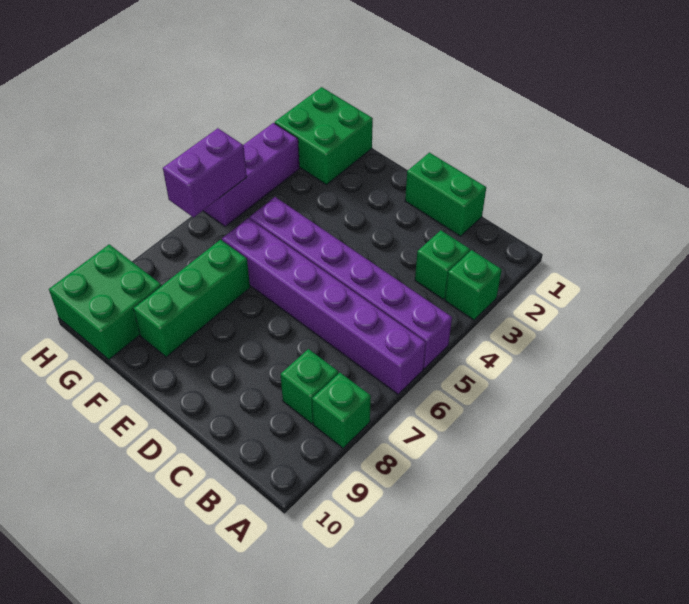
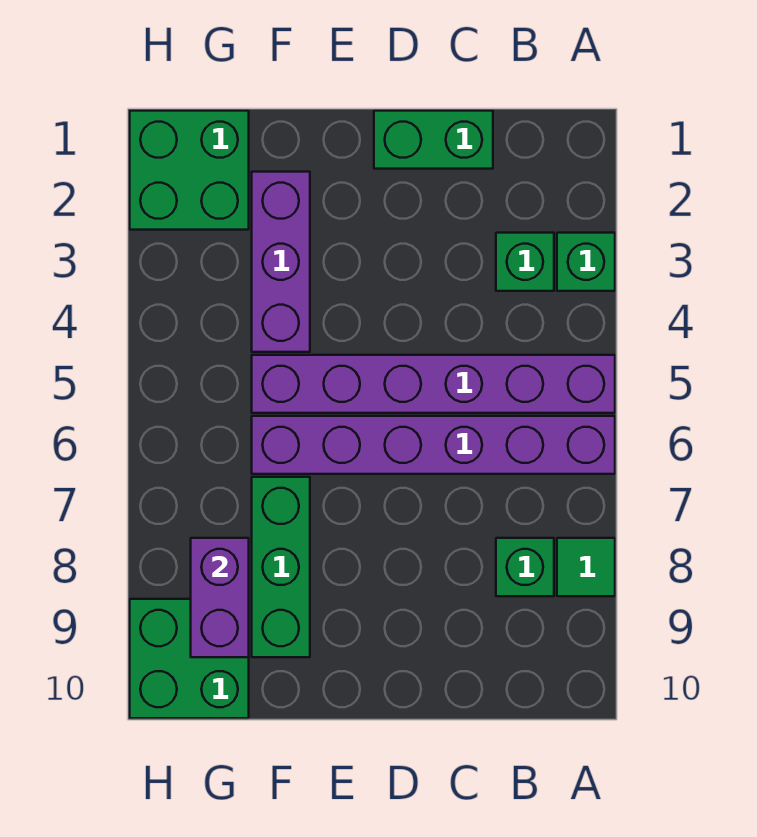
green brick A8 level 1 -> green tile A8 level 1
purple brick H3:H5 level 1 -> purple brick F2:F4 level 1
purple brick H5:H6 level 2 -> purple brick G8:G9 level 2

